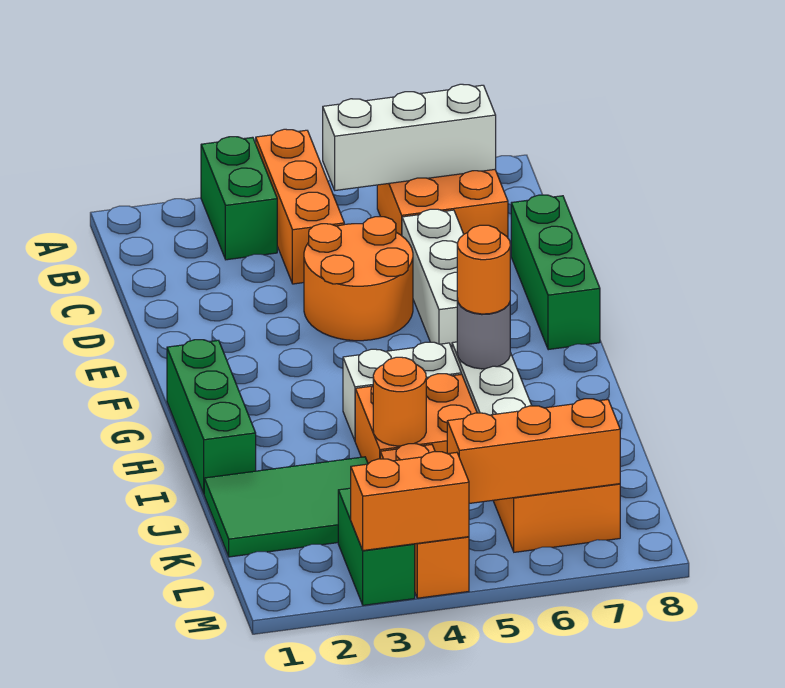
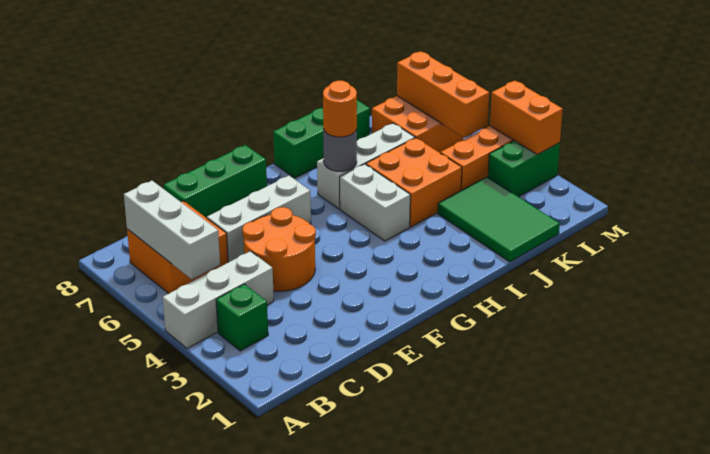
green brick A3:B3 level 1 -> green brick B3 level 1
orange brick A4:C4 level 1 -> white brick A4:C4 level 1
green brick G1:I1 level 1 -> green brick H8:J8 level 1
orange round brick J4 level 2 -> none

